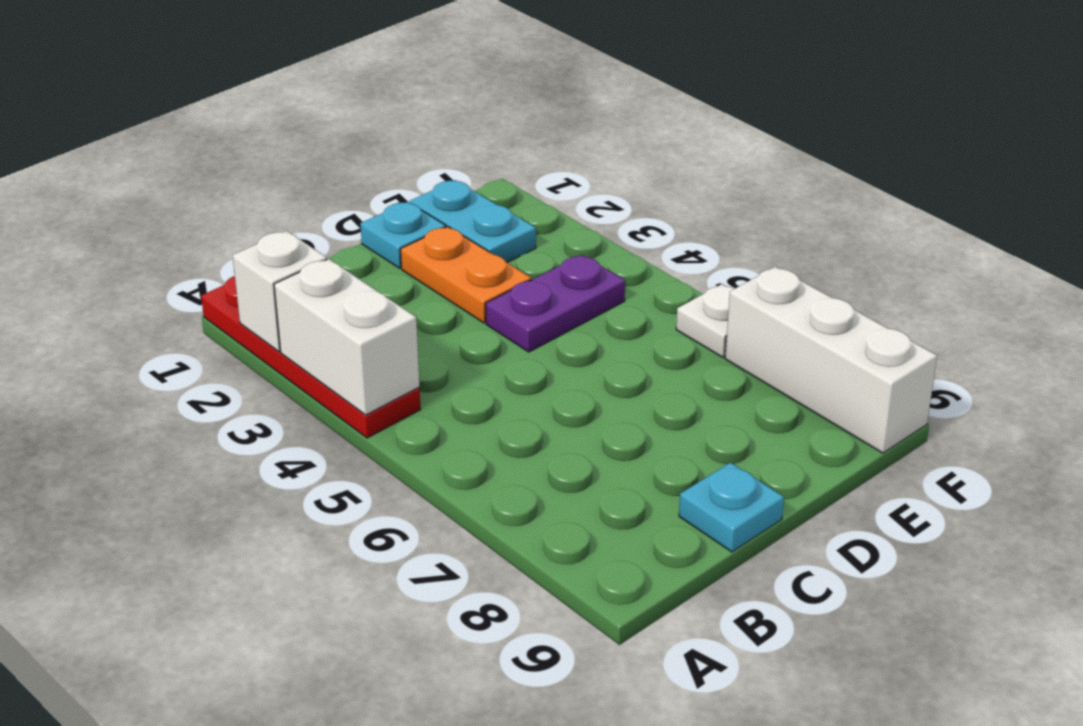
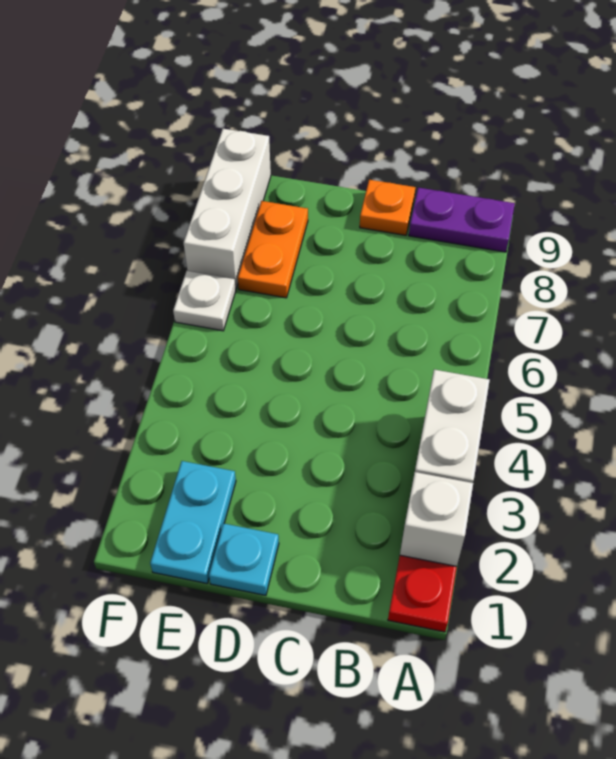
cyan plate C9 level 1 -> orange plate C9 level 1
orange plate D2:D3 level 1 -> orange plate E7:E8 level 1
purple plate D4:E4 level 1 -> purple plate A9:B9 level 1

